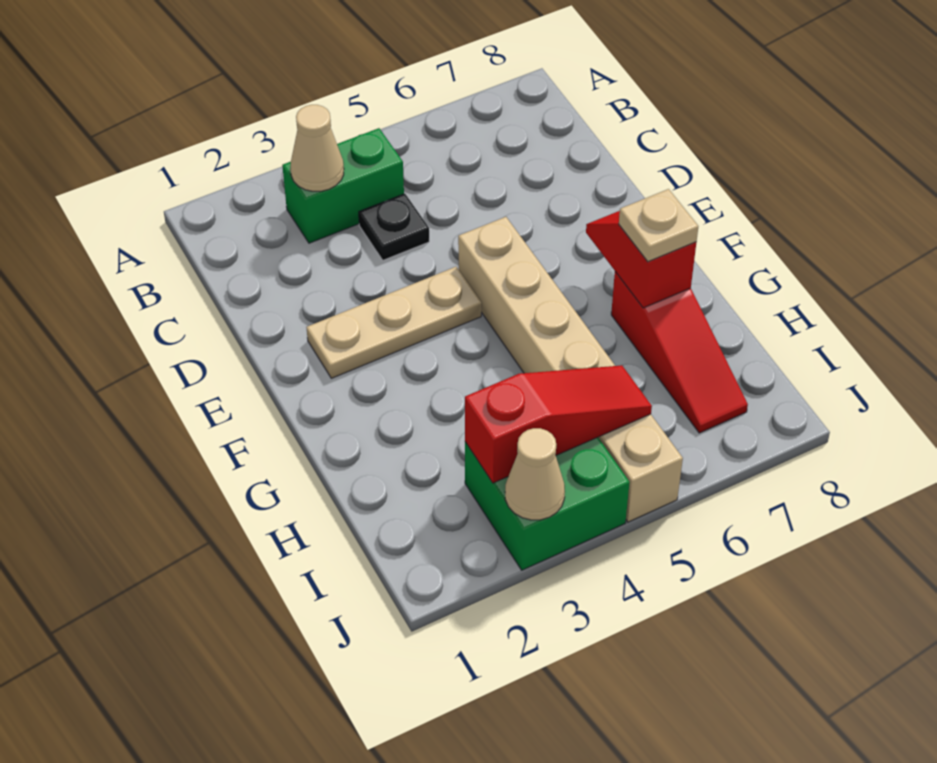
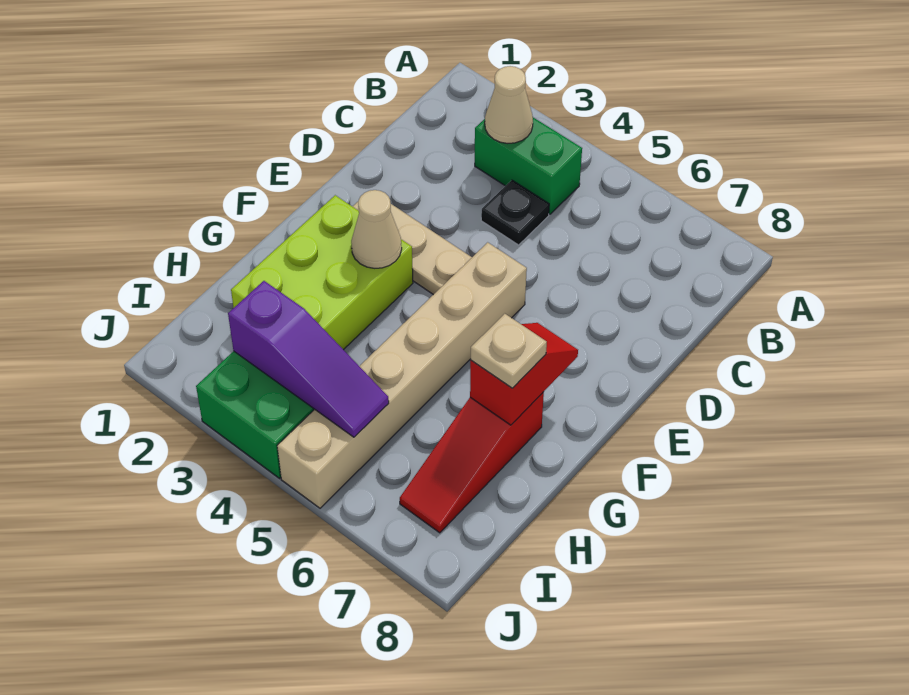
none -> lime brick F2:H3 level 1
red slope I3:I5 level 2 top 3 -> purple slope I3:I5 level 2 top 3
tan cone J3 level 2 -> tan cone F3 level 2

